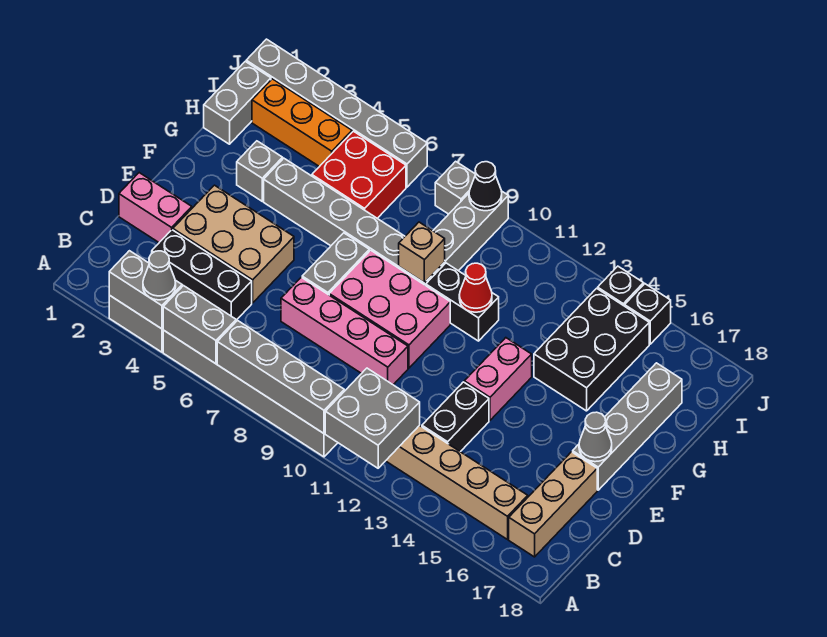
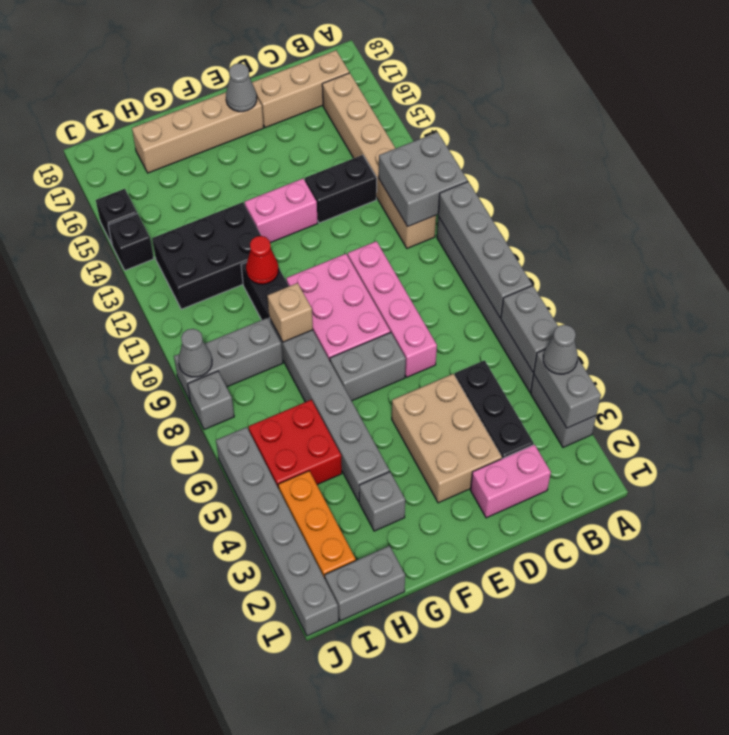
pink brick D1:D2 level 1 -> pink brick C2:D2 level 1
grey brick E17:H17 level 1 -> tan brick E17:H17 level 1
black brick G14:I15 level 1 -> black brick G12:I13 level 1
black cone J9 level 2 -> grey cone J9 level 2

